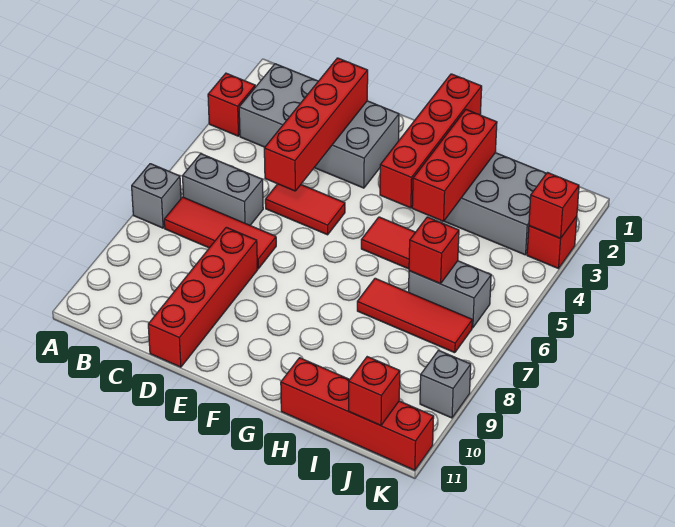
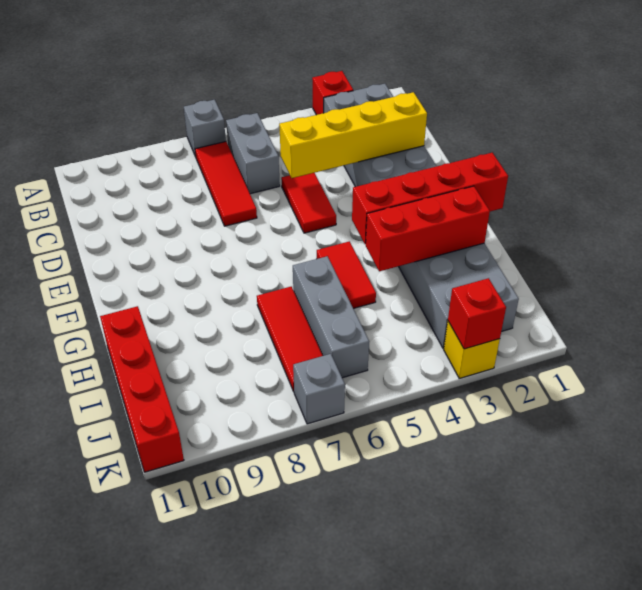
red brick D2:D5 level 2 -> yellow brick D2:D5 level 2
red brick D8:D11 level 1 -> none
grey brick I6:J6 level 1 -> grey brick H6:J6 level 1
red brick I6 level 2 -> none
red brick J11 level 2 -> none
red brick K3 level 1 -> yellow brick K3 level 1
grey brick K9 level 1 -> grey brick K7 level 1

